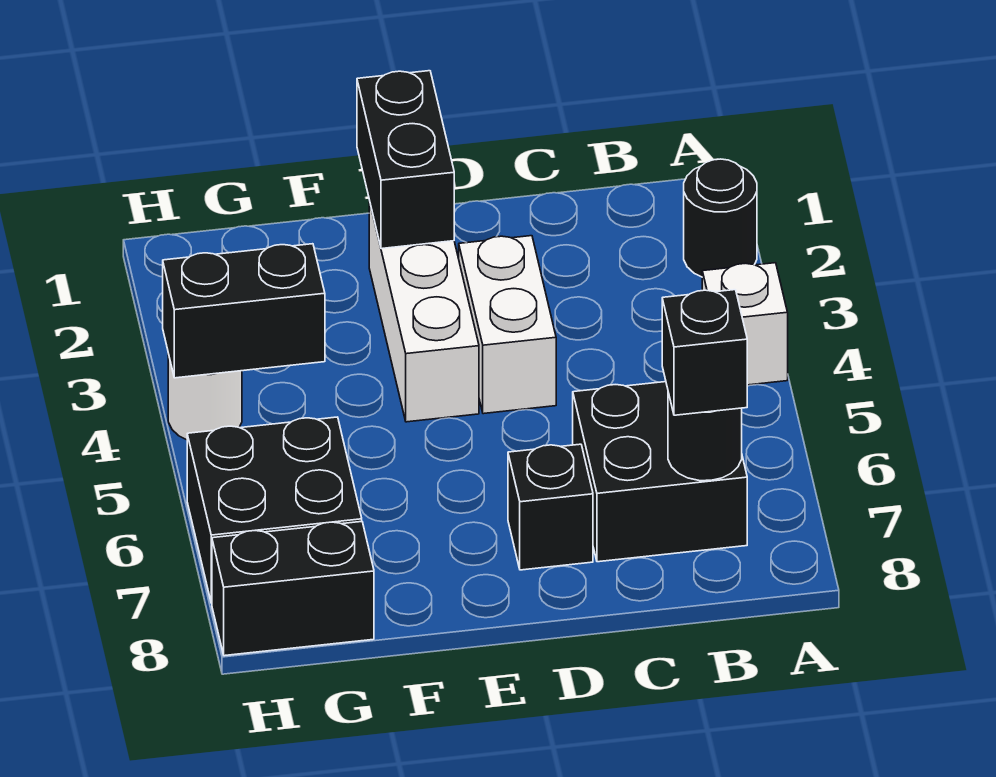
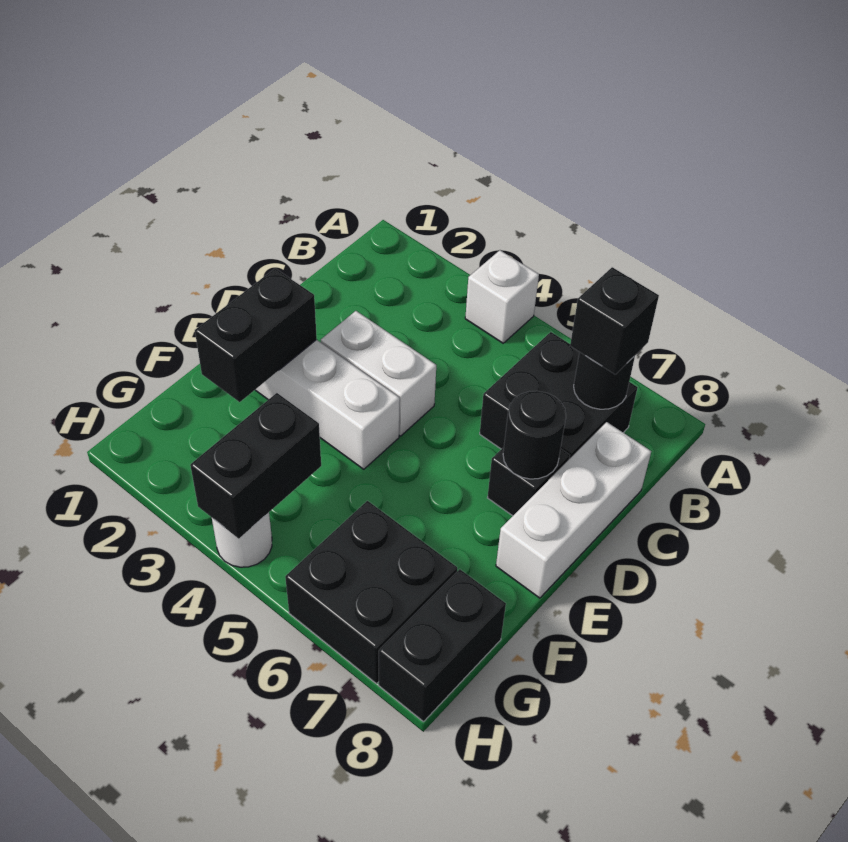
black round brick A2 level 1 -> black round brick D7 level 2
none -> white brick C8:E8 level 1
black brick E1:E2 level 2 -> black brick E2:F2 level 2

